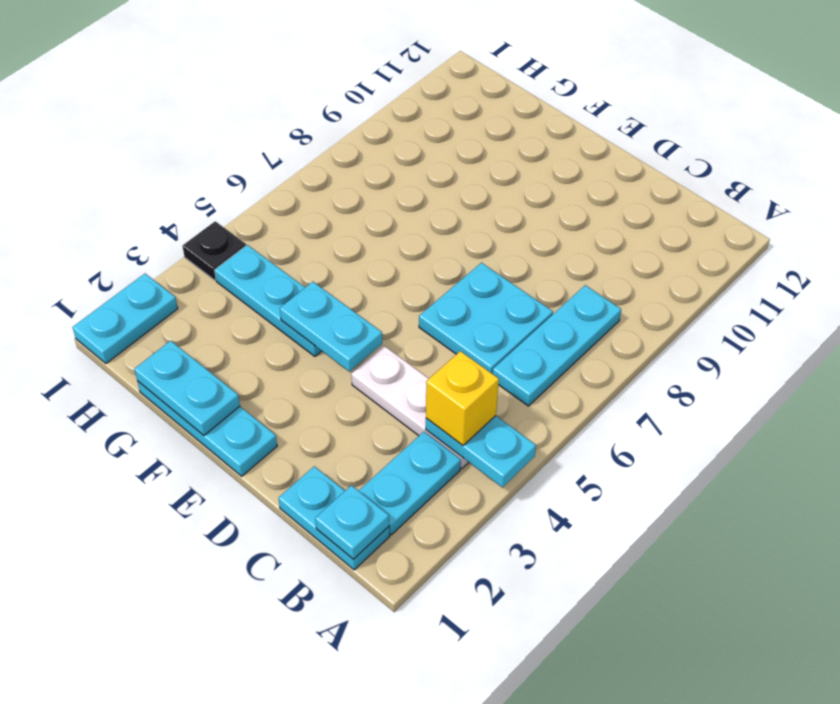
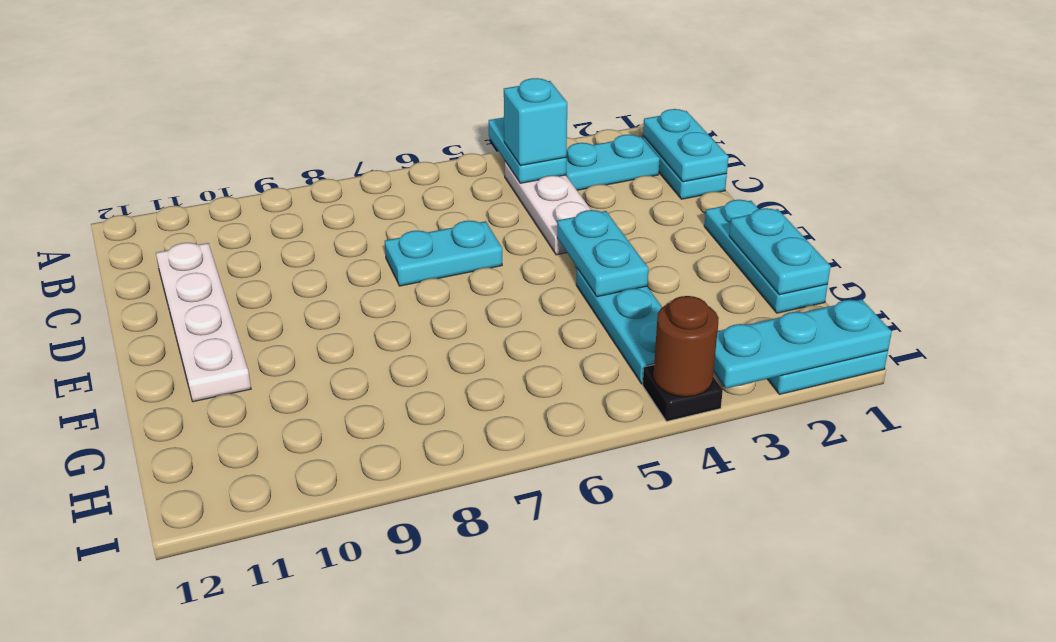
cyan plate B1 level 2 -> cyan plate B1:C1 level 2
yellow brick B4 level 3 -> cyan brick B4 level 3
cyan plate B6:B8 level 1 -> cyan plate I1:I3 level 2
cyan plate C6:D7 level 1 -> cyan plate D6:D7 level 1
none -> white plate C11:F11 level 1
none -> brown round brick I4 level 2

